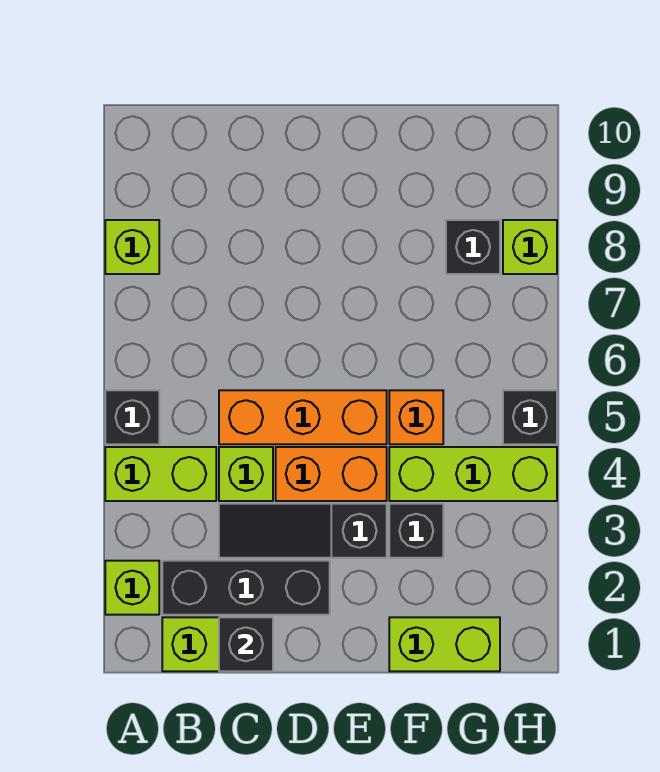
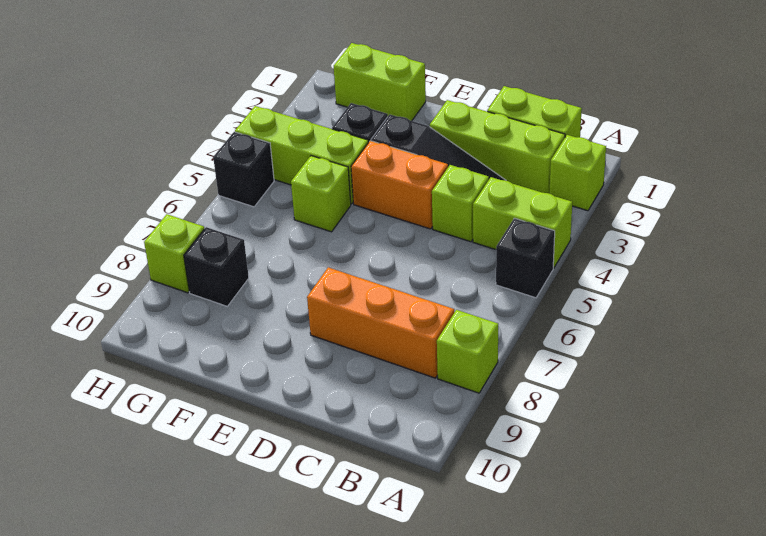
black brick B2:D2 level 1 -> lime brick B2:D2 level 1
black brick C1 level 2 -> none
orange brick C5:E5 level 1 -> orange brick B8:D8 level 1
orange brick F5 level 1 -> lime brick F5 level 1

